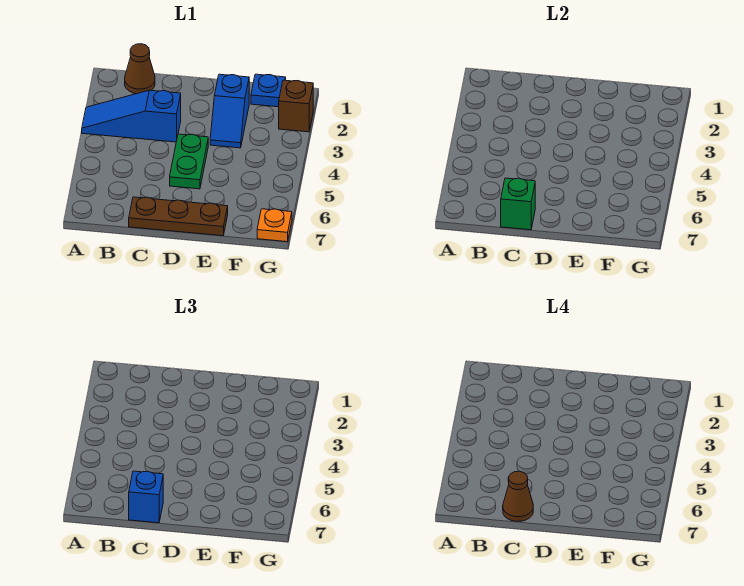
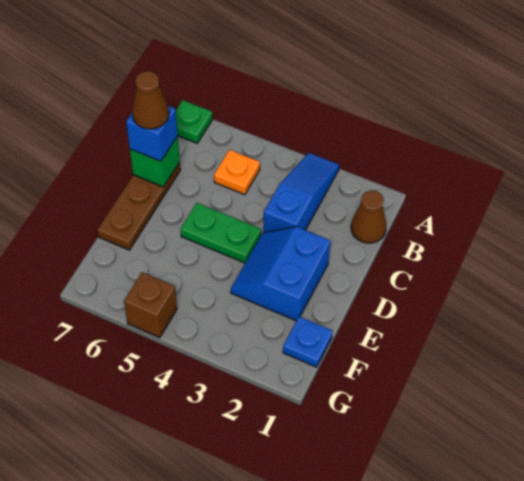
none -> green plate A7 level 1
blue slope E2:E3 level 1 top 2 -> blue slope D2:E3 level 1 top 2
brown brick G2 level 1 -> brown brick G5 level 1
orange plate G7 level 1 -> orange plate B5 level 1

